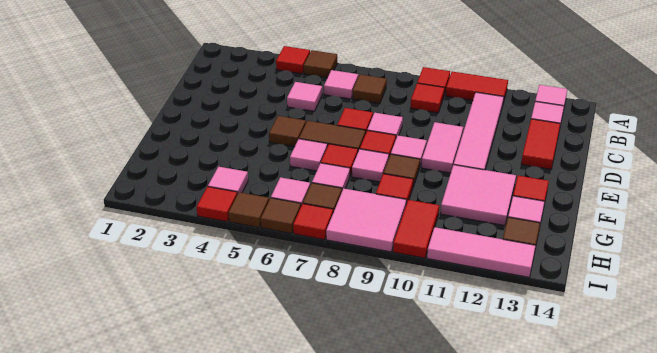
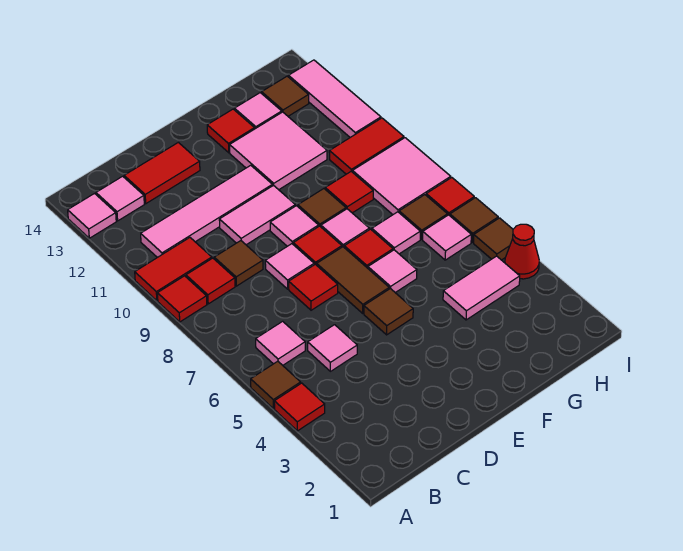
red tile A10:A11 level 1 -> red tile A10:B10 level 1
brown tile B7 level 1 -> brown tile C9 level 1
pink tile H4 level 1 -> pink tile G4:H4 level 1
red tile I4 level 1 -> red cone I4 level 1

